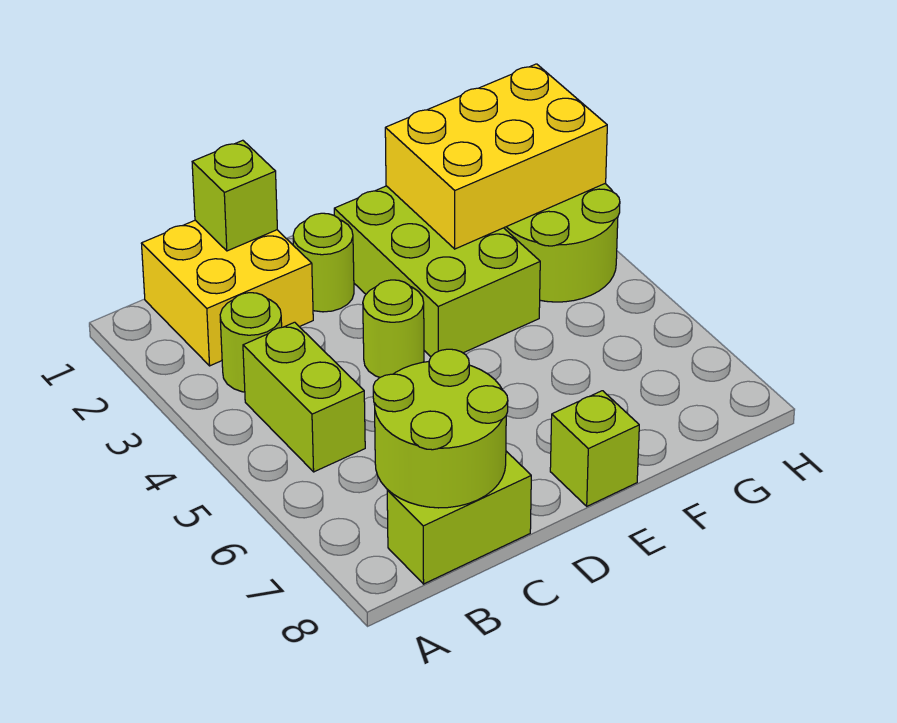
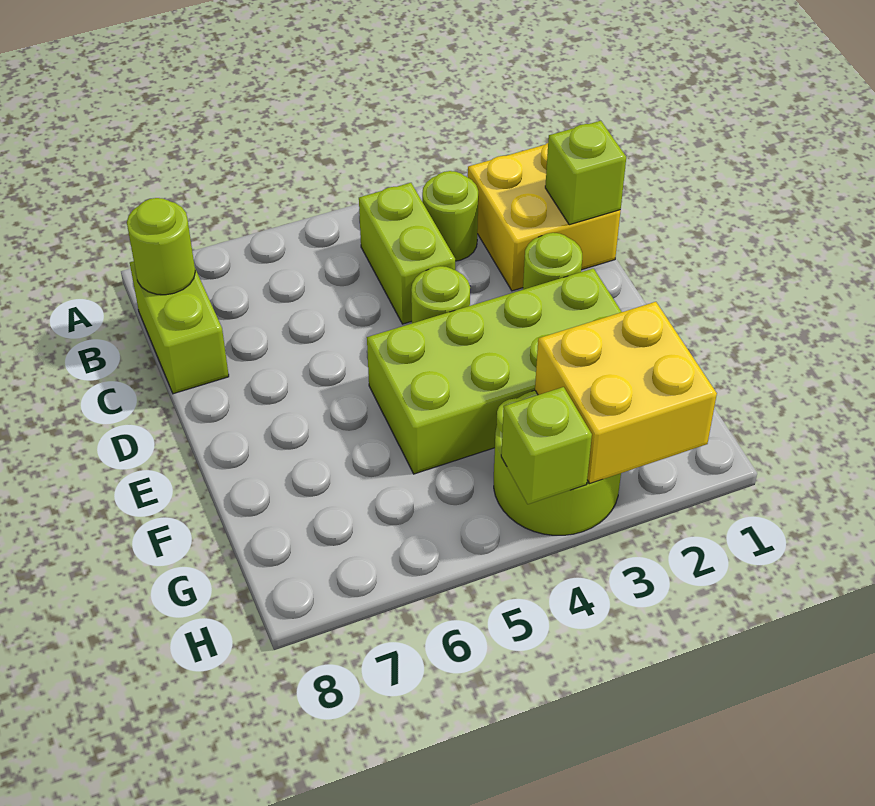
lime brick B4:B5 level 1 -> lime brick B4:C4 level 1
lime round brick B7:C8 level 2 -> lime round brick B8 level 2
lime brick E2:F4 level 1 -> lime brick E2:F5 level 1
lime brick E8 level 1 -> lime brick H4 level 2
yellow brick F2:H3 level 2 -> yellow brick G2:H3 level 2

